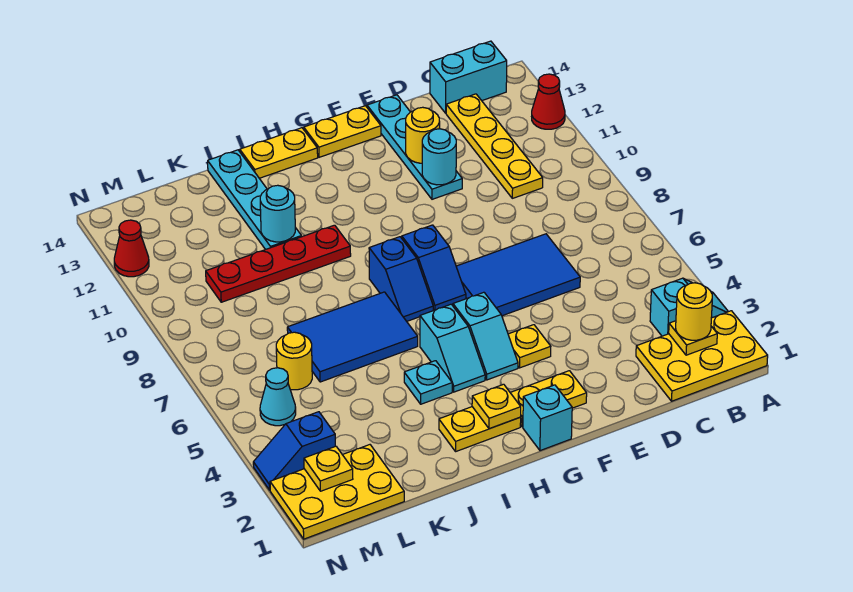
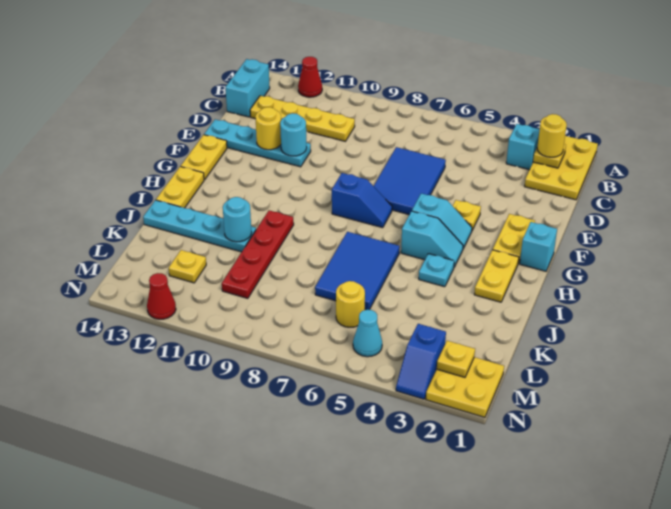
yellow plate H2 level 2 -> yellow plate L12 level 1
blue slope H7:H8 level 1 top 8 -> none
yellow plate L1:N2 level 1 -> yellow plate M1:N2 level 1

